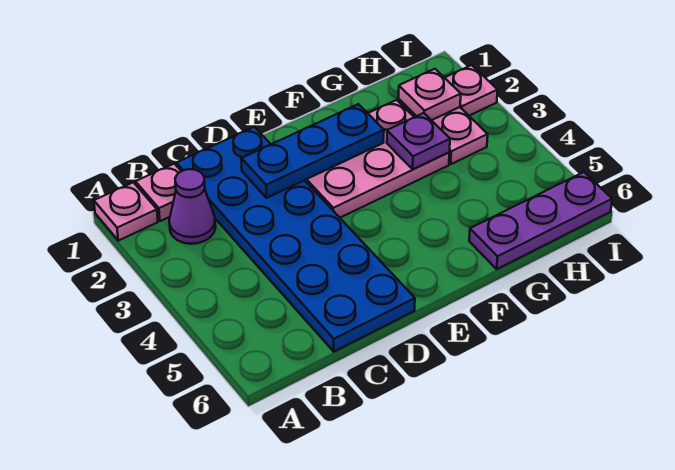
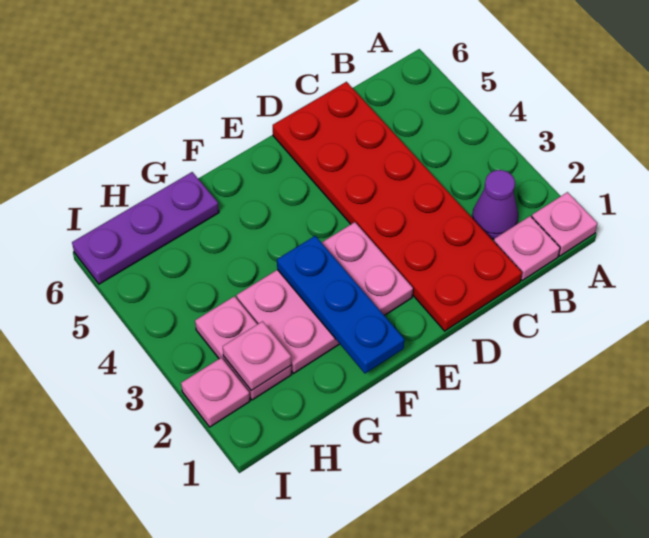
blue plate C1:D6 level 1 -> red plate C1:D6 level 1
blue plate D2:F2 level 2 -> blue plate F1:F3 level 2
purple plate G3 level 2 -> none

